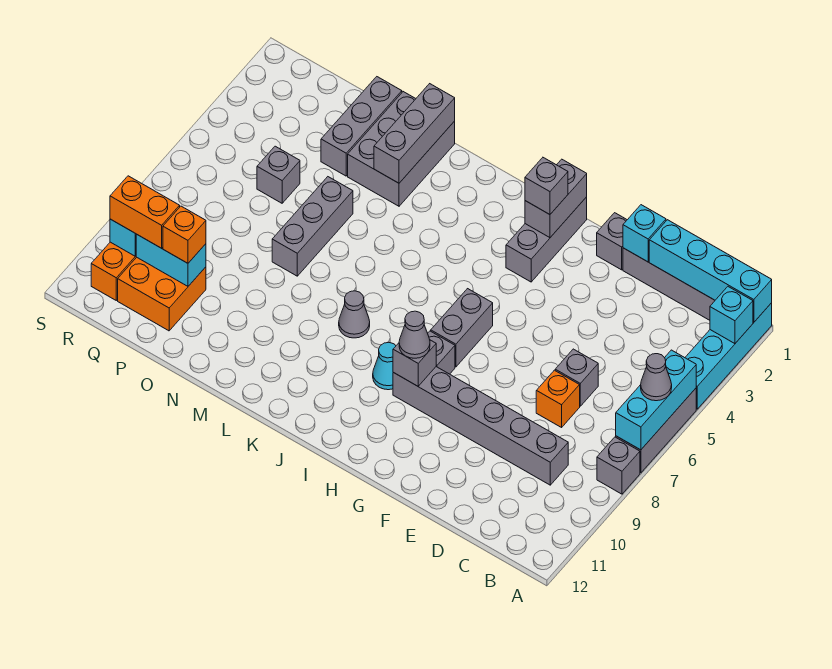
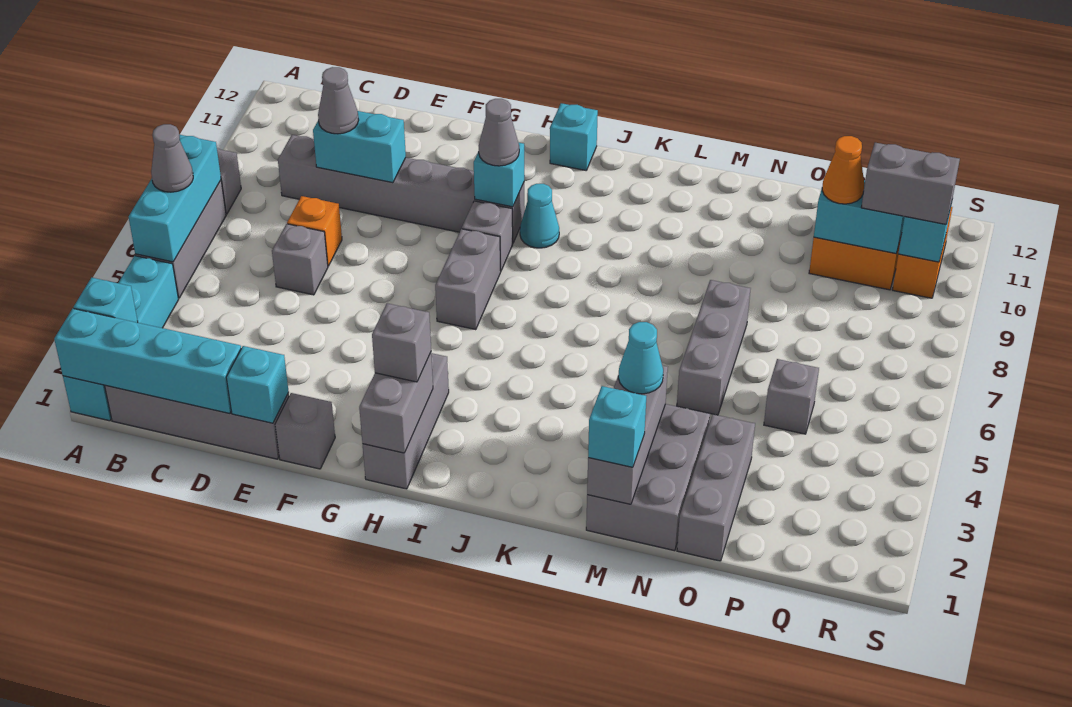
none -> cyan brick D9:E9 level 2
grey brick H9 level 2 -> cyan brick H9 level 2
none -> cyan brick I12 level 1
grey cone K8 level 1 -> grey cone D9 level 3
none -> cyan brick M1 level 3
none -> cyan cone M3 level 3
orange brick P10 level 3 -> orange cone P10 level 3
orange brick Q10:R10 level 3 -> grey brick Q10:R10 level 3

